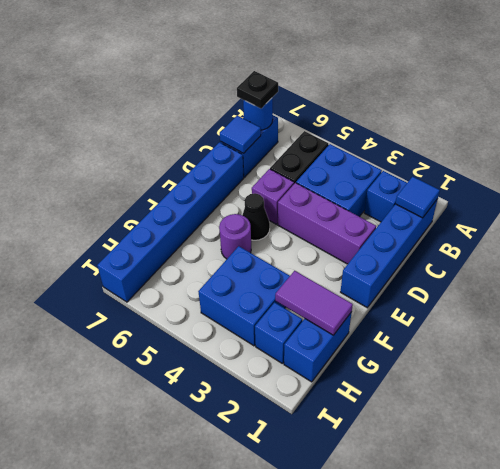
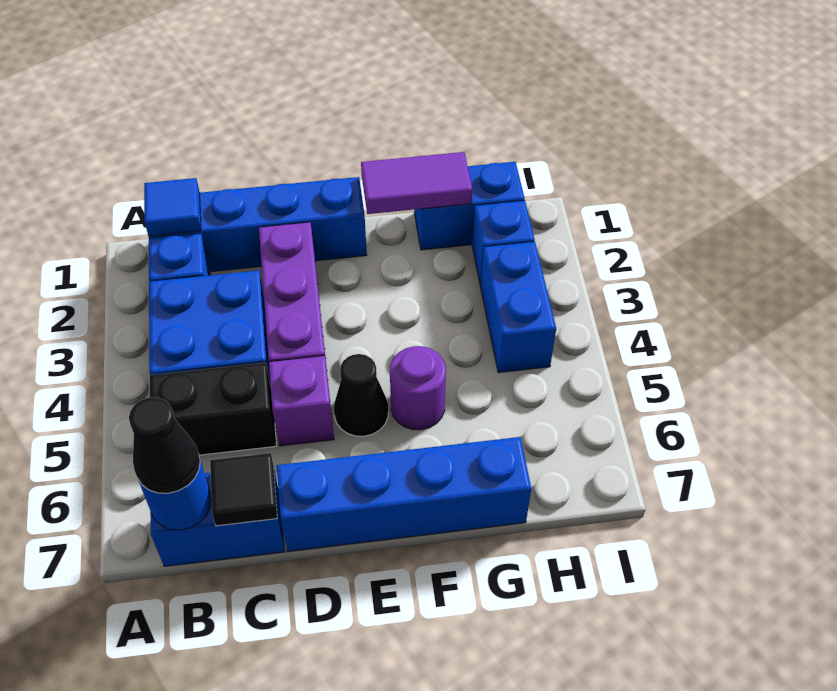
black plate B7 level 3 -> black cone B7 level 3
blue tile C7 level 2 -> black tile C7 level 2
blue brick D7:I7 level 1 -> blue brick D7:G7 level 1
purple tile G1:G2 level 2 -> purple tile F1:G1 level 2
blue brick G3:H4 level 1 -> blue brick H3:H4 level 1

